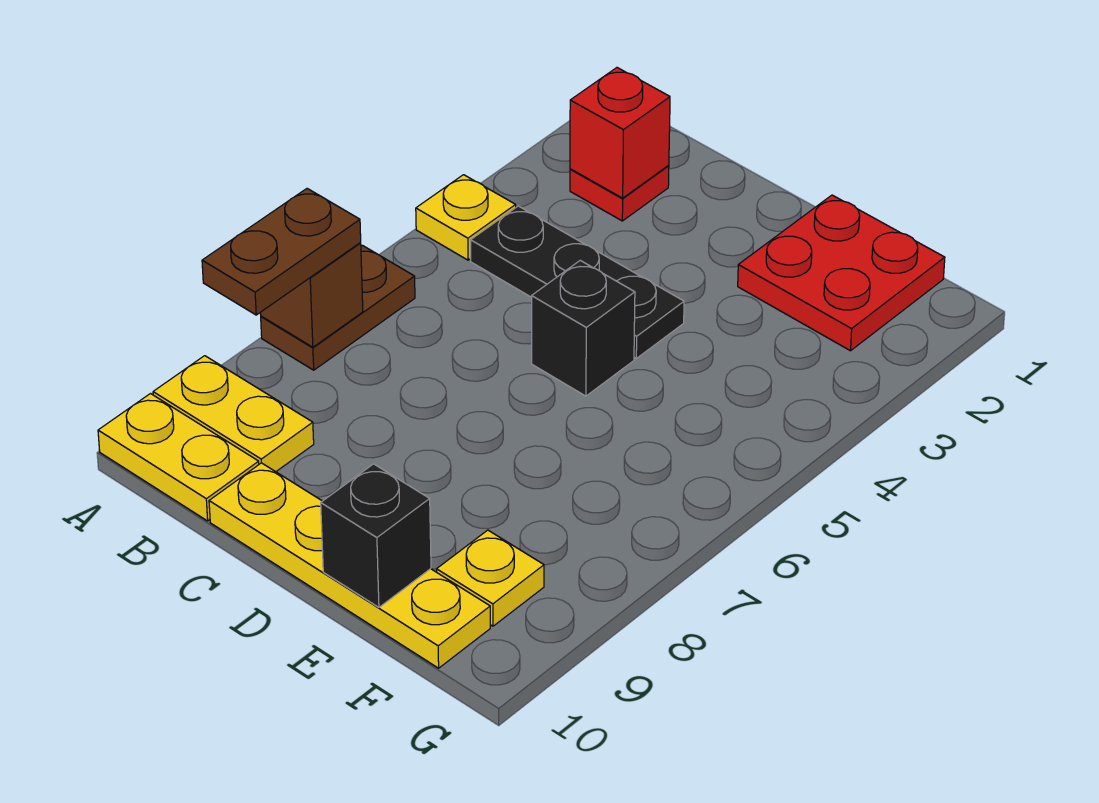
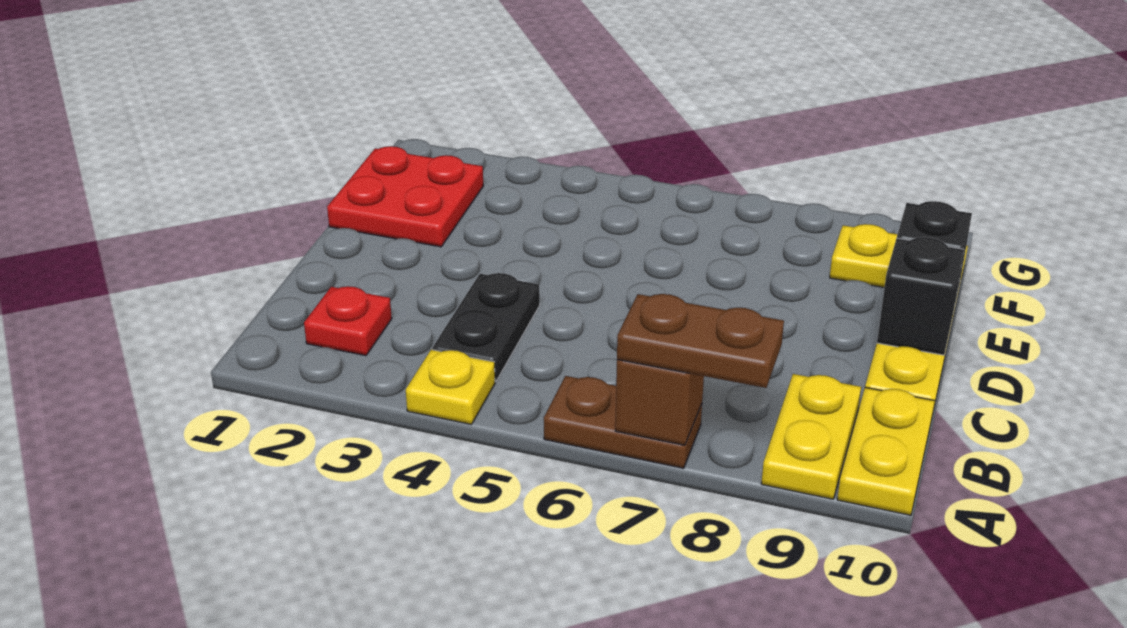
red brick B2 level 2 -> none
black plate B4:D4 level 1 -> black plate B4:C4 level 1
black brick D5 level 1 -> black brick D10 level 2

